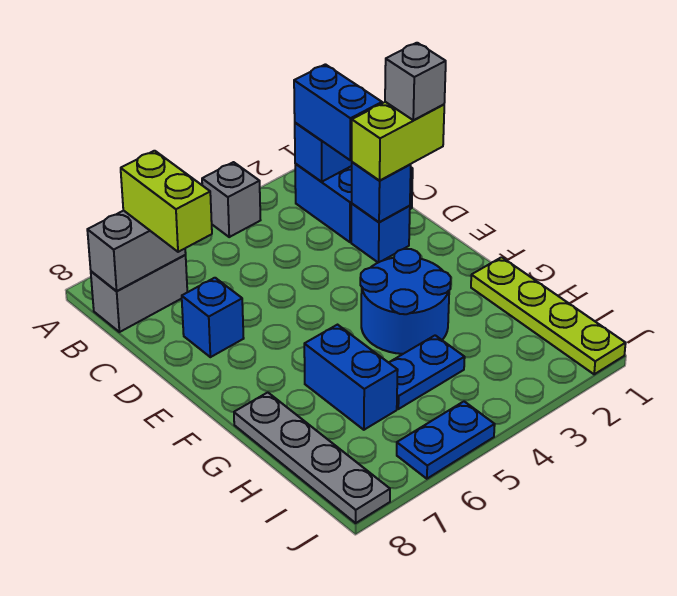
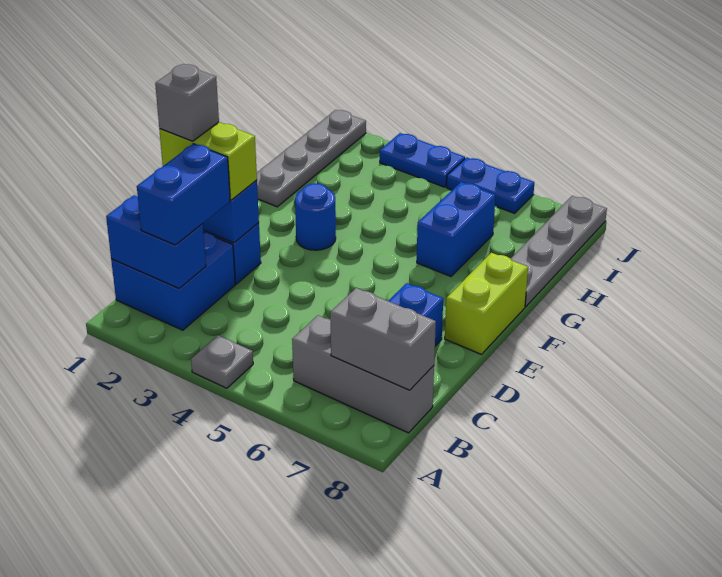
grey brick A4 level 1 -> grey plate A4 level 1
grey brick B7:B8 level 1 -> grey brick B6:B8 level 1
lime brick B7:C7 level 3 -> lime brick E8:F8 level 1
blue round brick F3:G4 level 1 -> blue round brick F3 level 1
lime plate G1:J1 level 1 -> grey plate G1:J1 level 1
blue plate H4:H5 level 1 -> blue plate J3:J4 level 1

